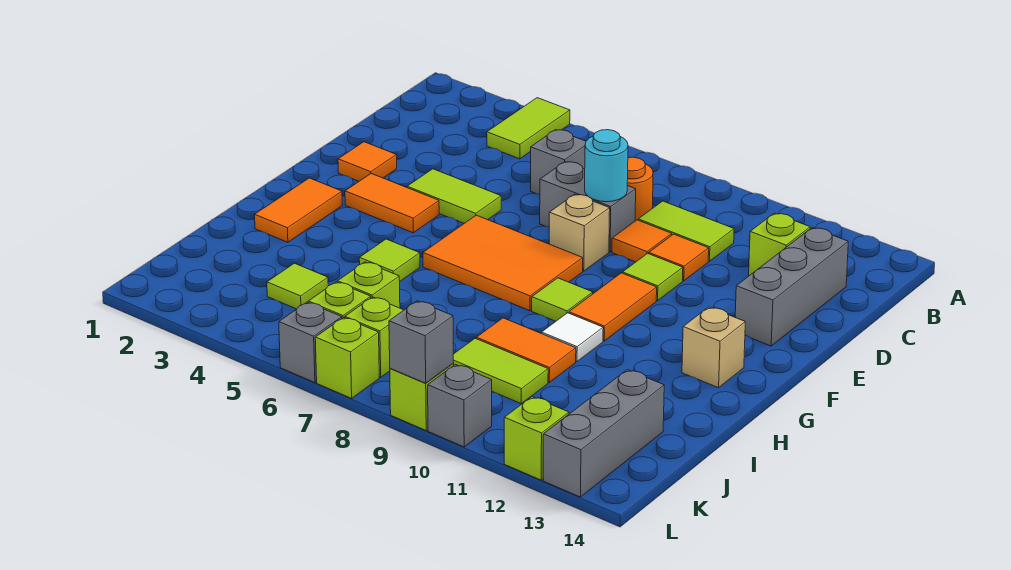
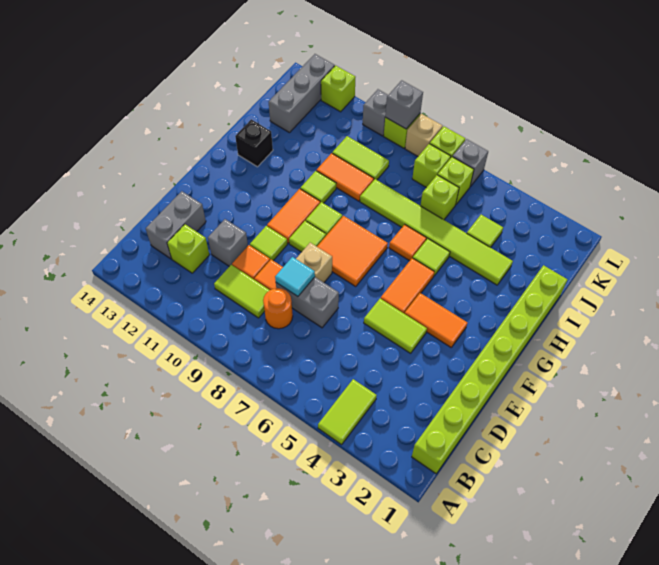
none -> lime brick B1:I1 level 1
grey brick C6 level 1 -> grey brick D11 level 1
grey brick C13:E13 level 1 -> grey brick C13:D13 level 1
cyan round brick D8 level 2 -> cyan tile D8 level 2
orange tile E2 level 1 -> orange tile H6 level 1
orange tile F6:G8 level 1 -> orange tile F7:G8 level 1
none -> lime tile F9 level 1
orange tile G2:H2 level 1 -> orange tile F5:G5 level 1
tan brick G13 level 1 -> tan brick L8 level 1
white tile H10 level 1 -> lime tile H10 level 1
none -> black brick H13 level 1
none -> lime tile I3:I8 level 1

